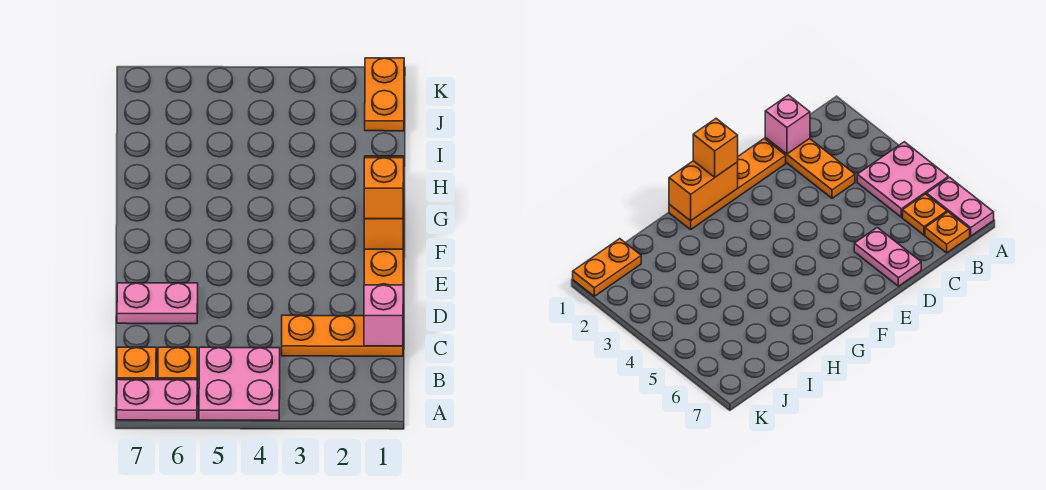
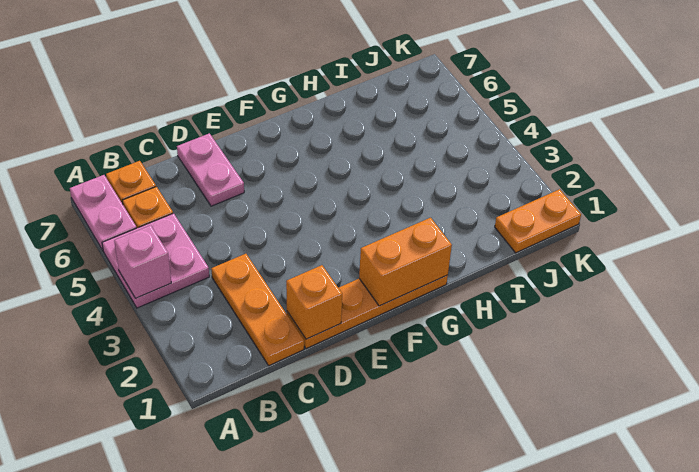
pink brick C1 level 2 -> pink brick A4 level 2
orange brick F1 level 3 -> orange brick D1 level 2

